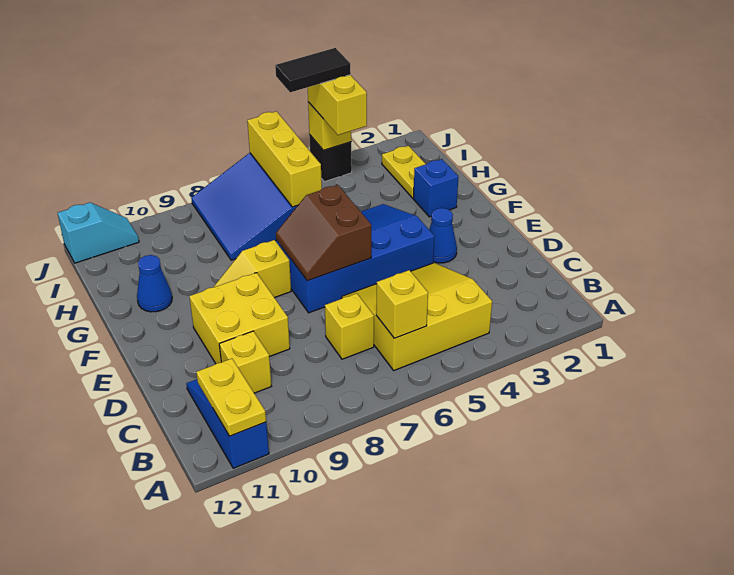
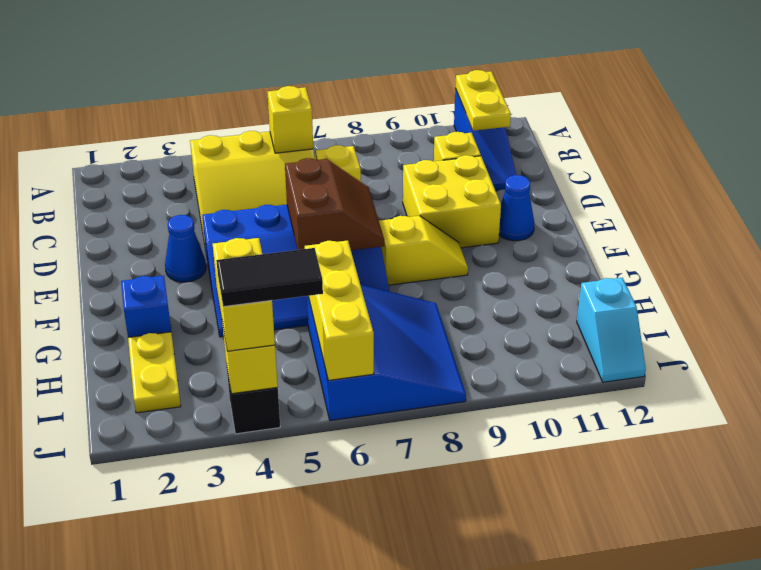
blue cone G11 level 1 -> blue cone E11 level 1
cyan slope J11:J12 level 1 top 12 -> cyan slope I12:J12 level 1 top I

